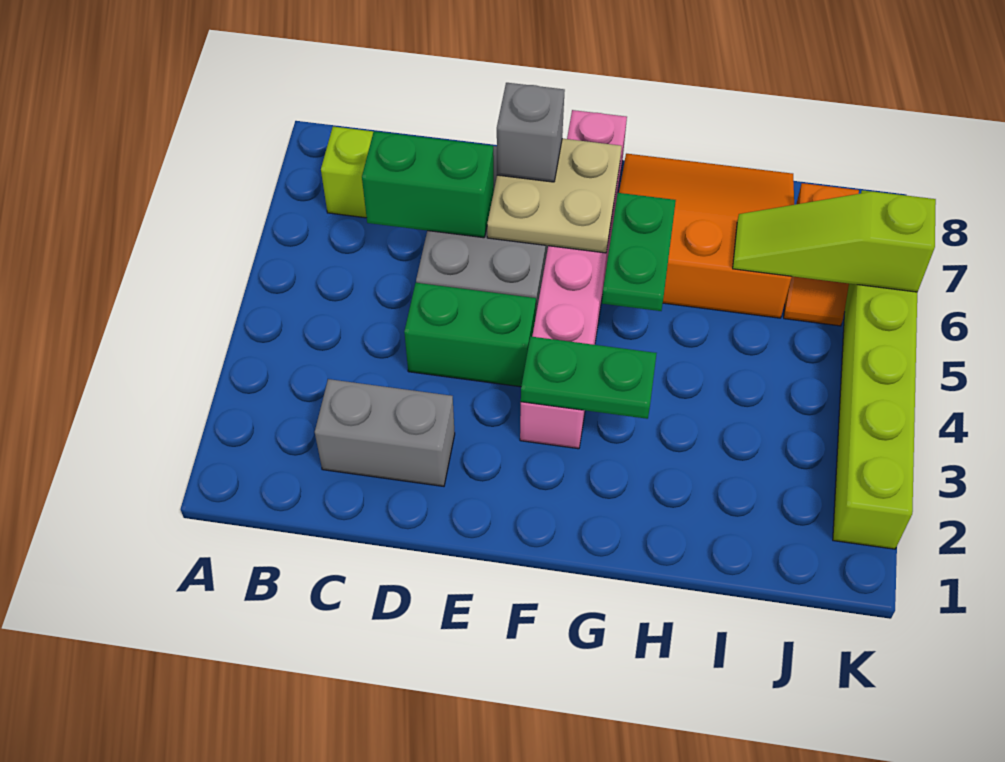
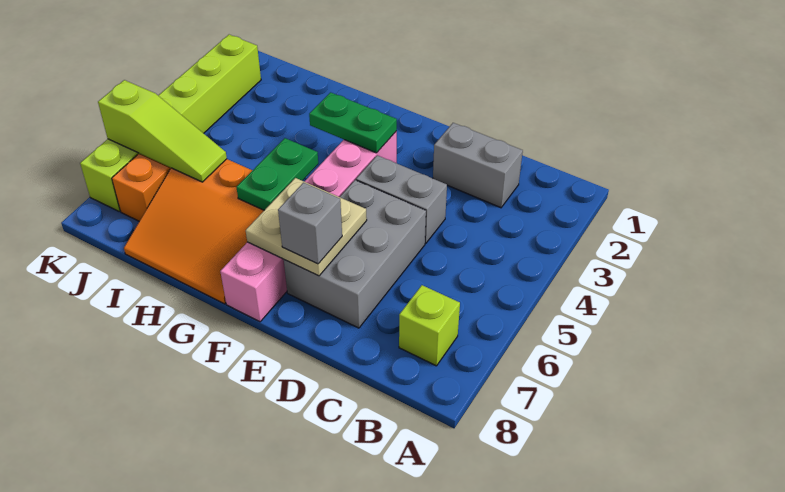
green brick C6:D6 level 2 -> none
green brick D4:E4 level 1 -> grey brick D4:E4 level 1

